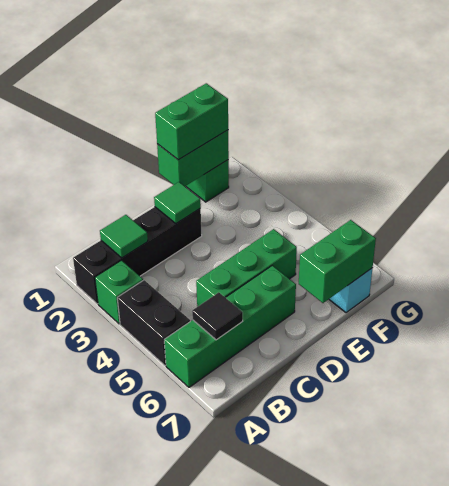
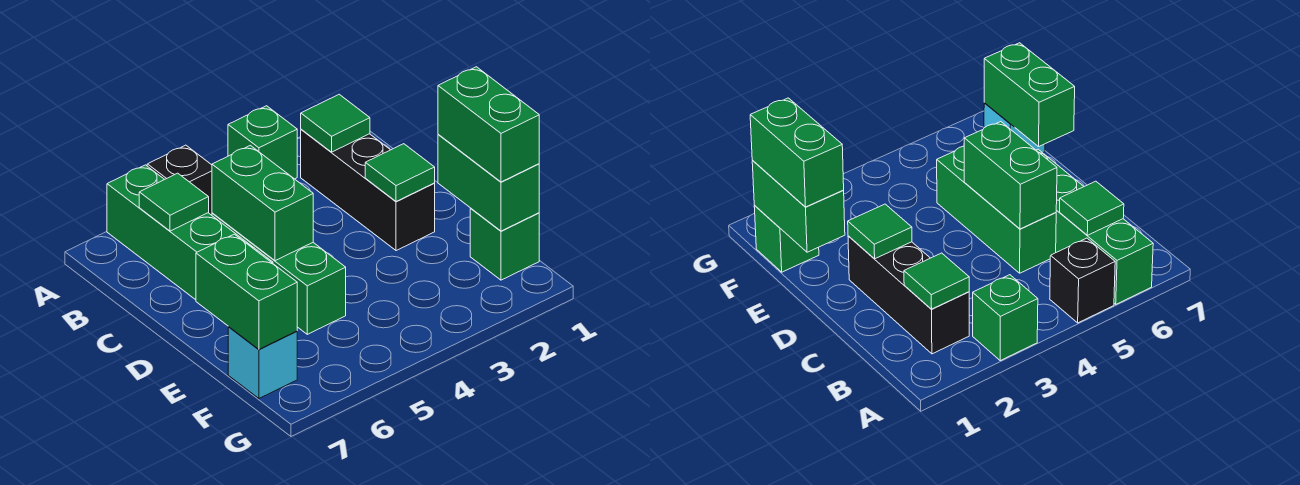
black brick A2:D2 level 1 -> black brick B2:D2 level 1
black brick A4:A5 level 1 -> black brick A5 level 1
black tile B6 level 2 -> green tile B6 level 2
none -> green brick C5:D5 level 2

